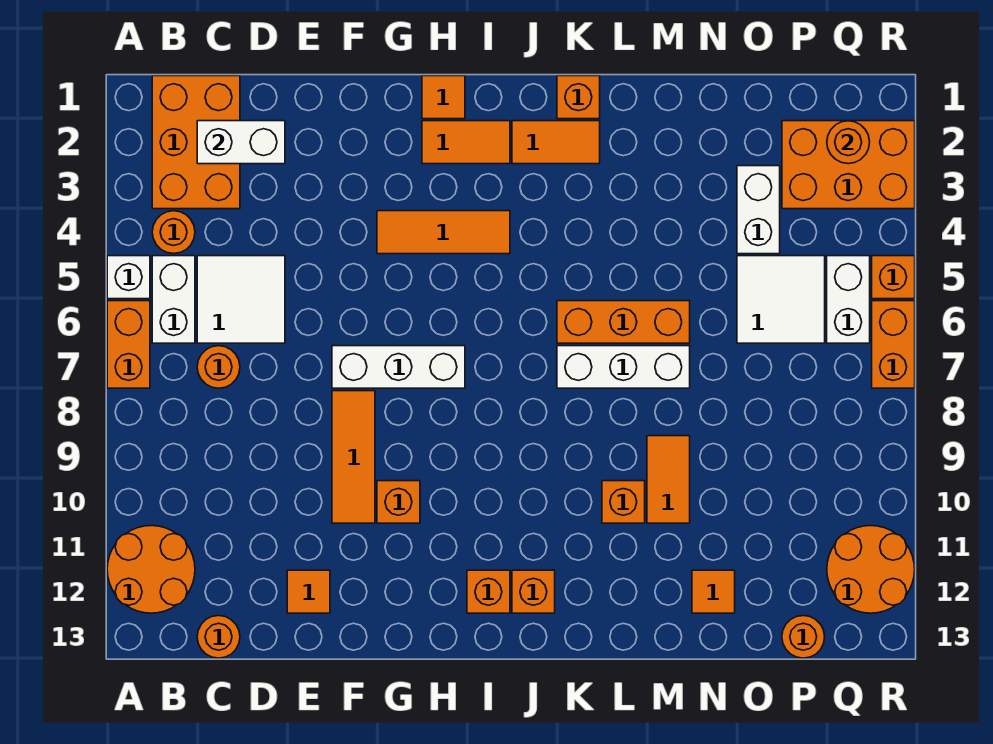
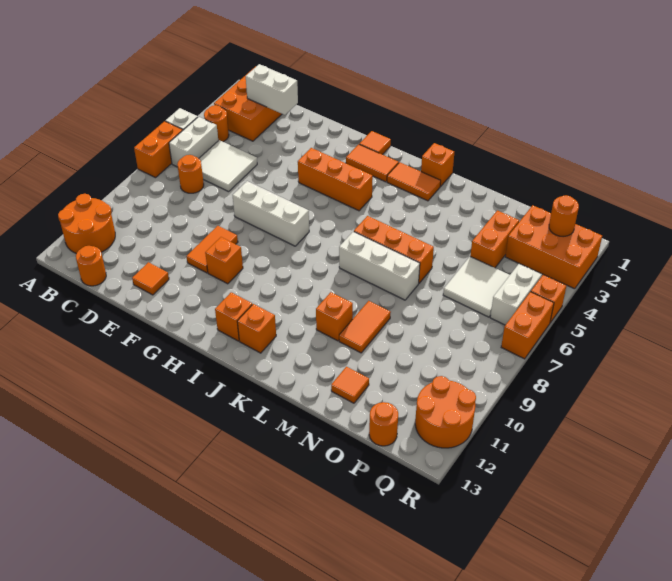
orange tile F8:F10 level 1 -> orange tile F9:F10 level 1
orange tile G4:I4 level 1 -> orange brick G4:I4 level 1
white brick O3:O4 level 1 -> orange brick O3:O4 level 1

